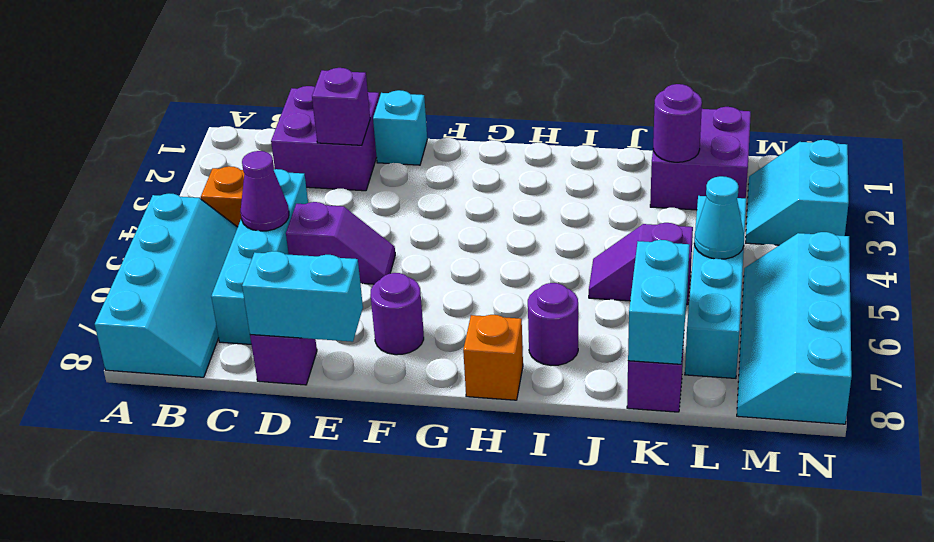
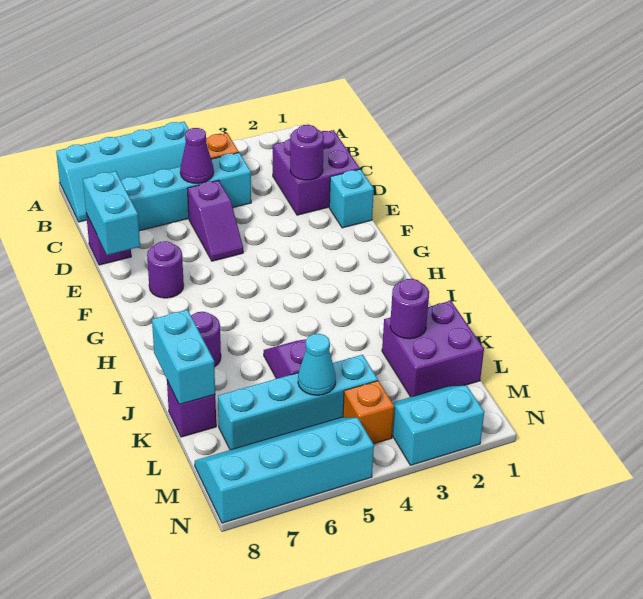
purple brick D2 level 2 -> purple round brick D2 level 2
orange brick H8 level 1 -> orange brick M4 level 1
cyan brick K7:K8 level 2 -> cyan brick J8:K8 level 2

